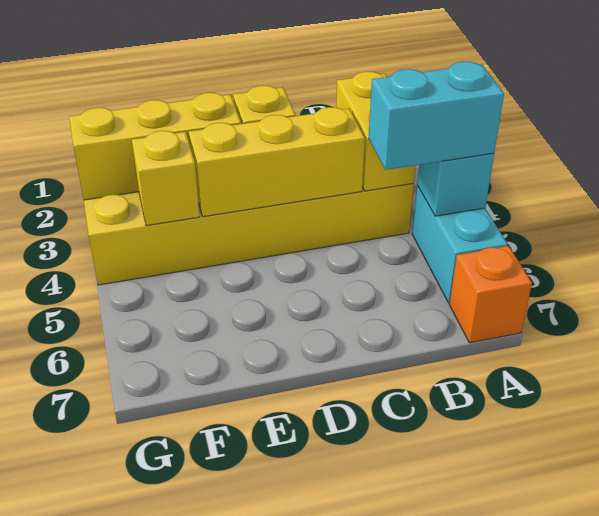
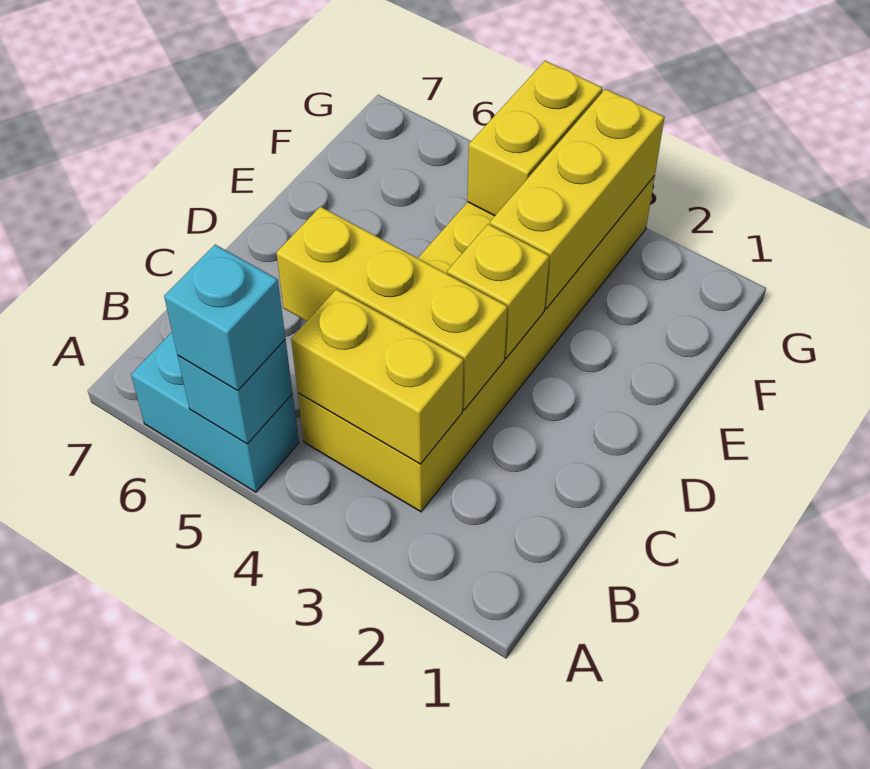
cyan brick A5:B5 level 3 -> cyan brick A5 level 3
orange brick A7 level 1 -> none
yellow brick C4:E4 level 2 -> yellow brick C3:C5 level 2
yellow brick F4 level 2 -> yellow brick F4:G4 level 2

